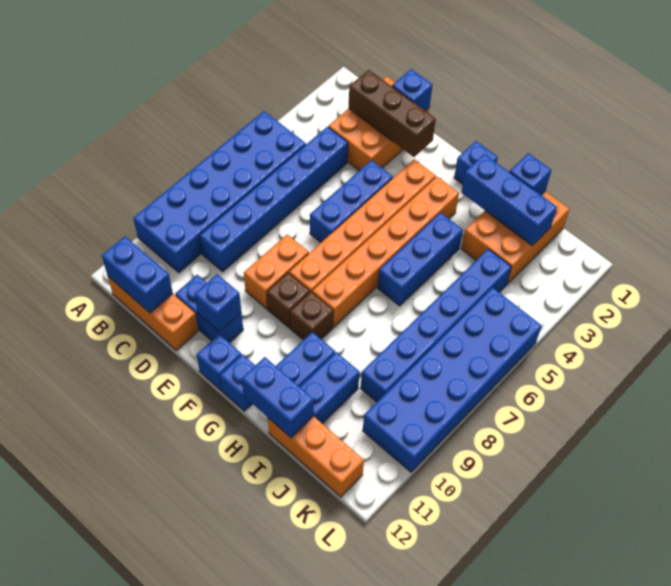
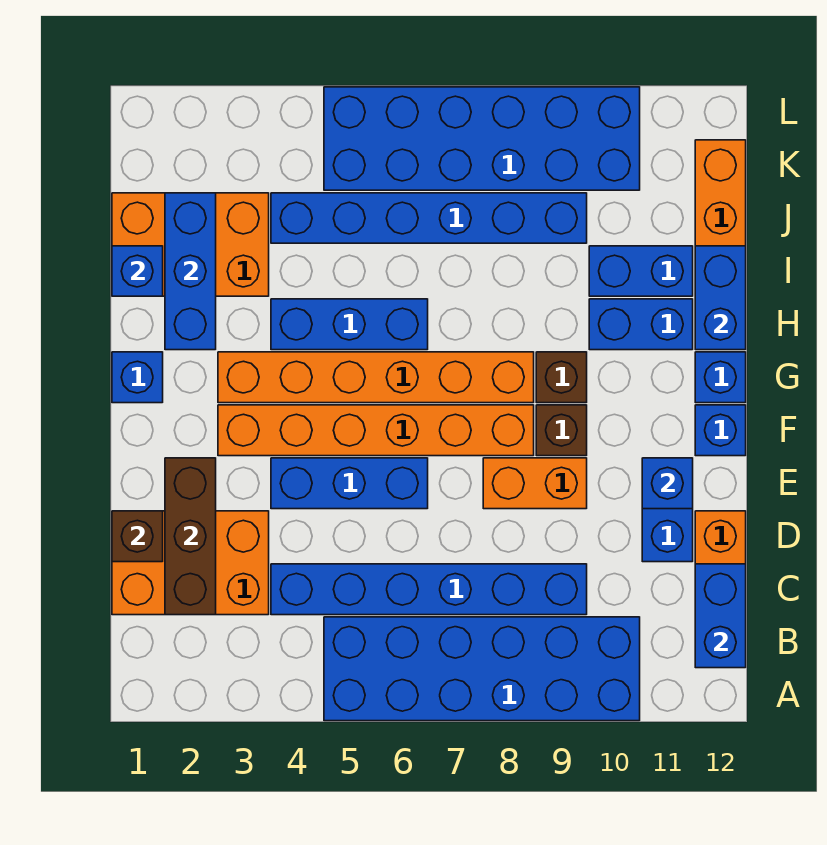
blue brick D1 level 2 -> brown brick D1 level 2

